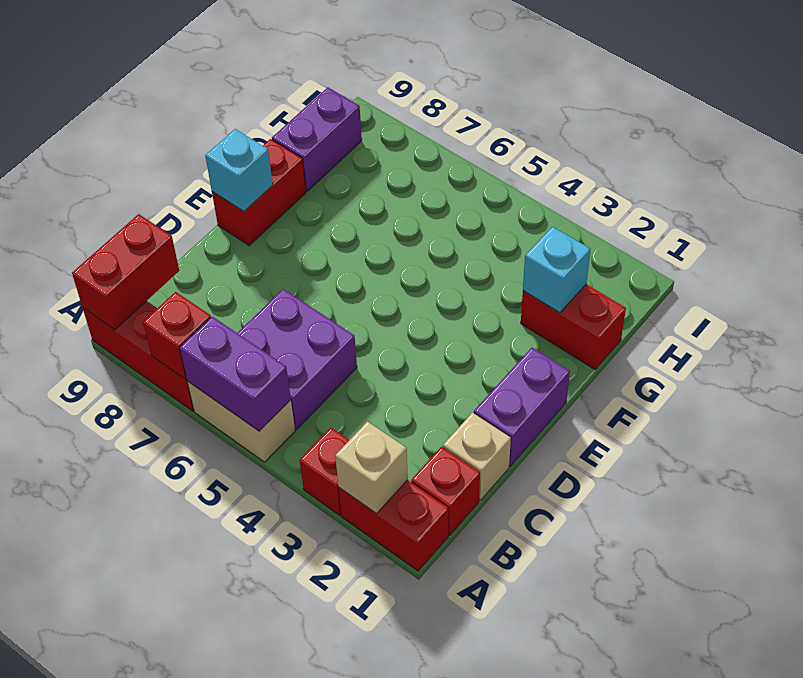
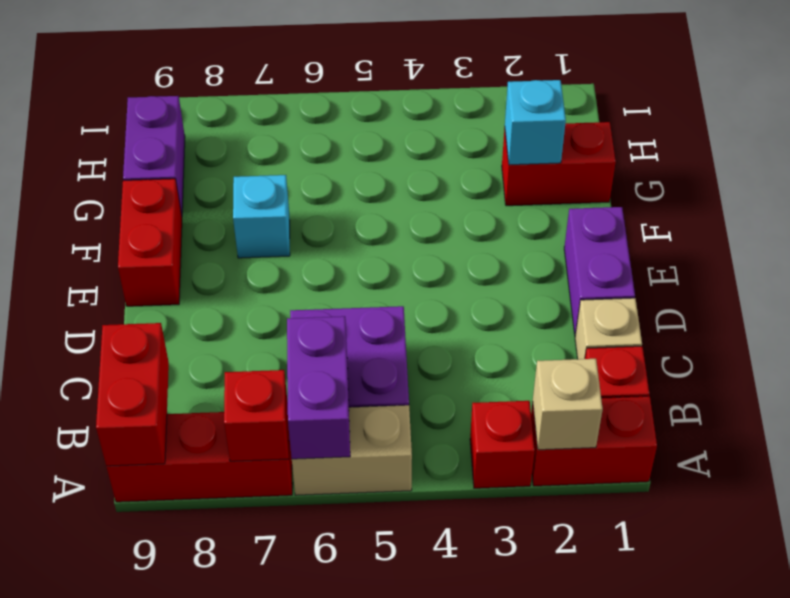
purple brick A5:A6 level 2 -> purple brick A6:B6 level 2
cyan brick E9 level 2 -> cyan brick F7 level 1

